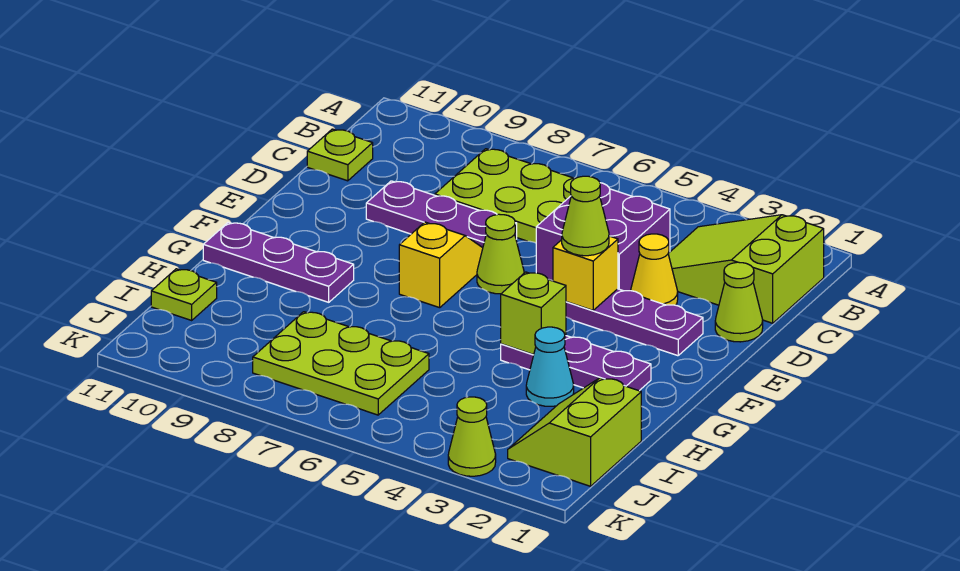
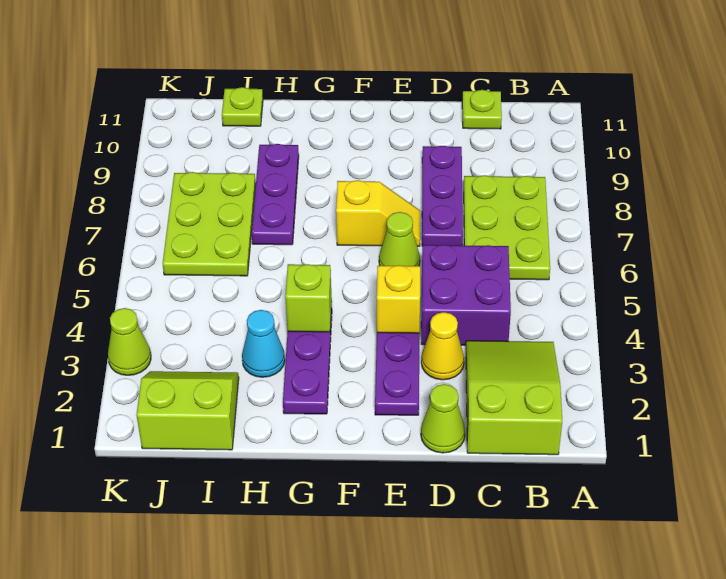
lime cone E4 level 3 -> none
purple plate G9:G11 level 1 -> purple plate H7:H9 level 1

